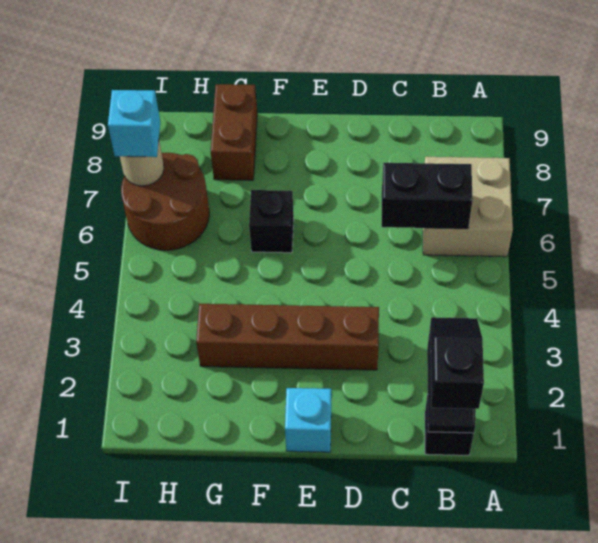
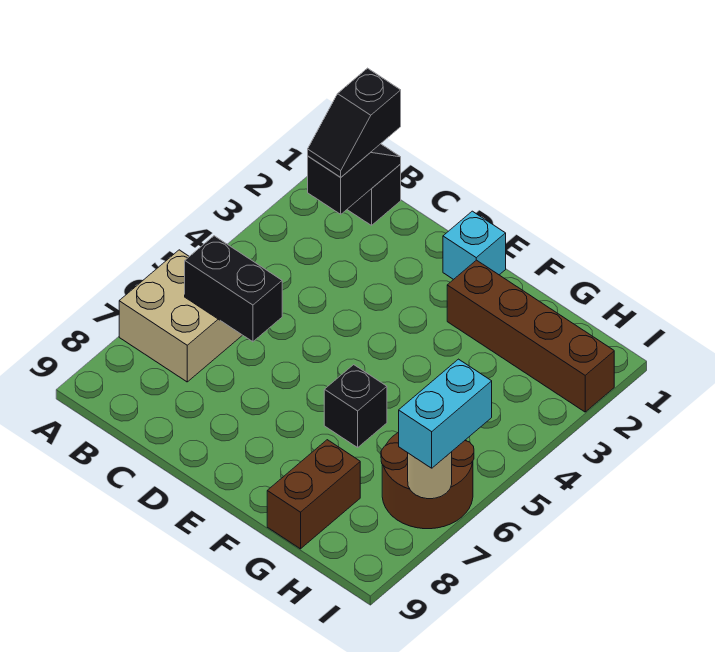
brown brick D3:G3 level 1 -> brown brick F2:I2 level 1
cyan brick I7 level 3 -> cyan brick I6:I7 level 3

